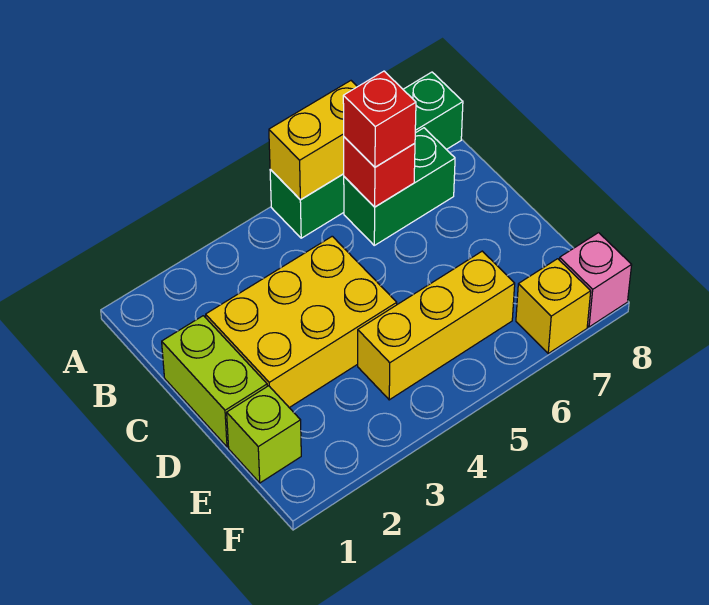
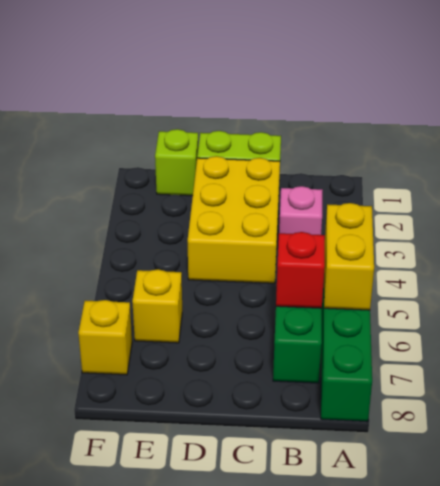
red brick B6 level 3 -> none
yellow brick E4:E6 level 1 -> yellow brick E6 level 1
pink brick F8 level 1 -> pink brick B3 level 1

